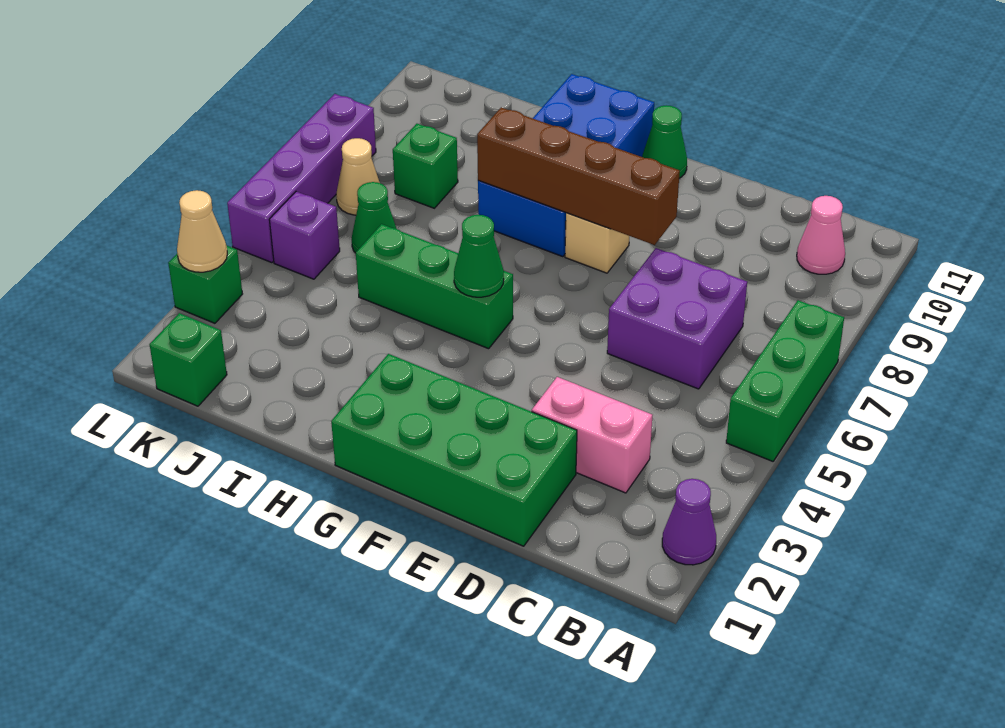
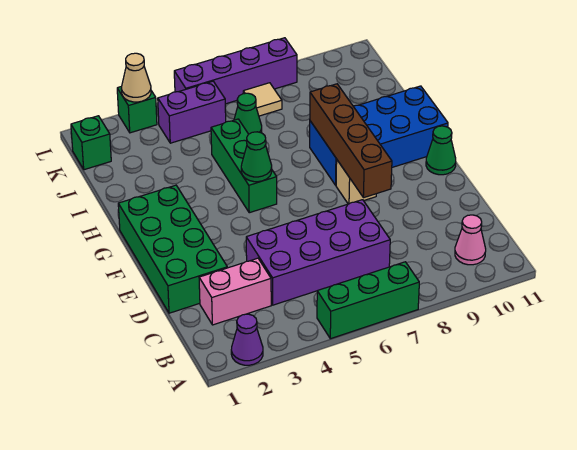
pink brick C3:D3 level 1 -> pink brick C2:C3 level 1
purple brick C6:D7 level 1 -> purple brick C4:D7 level 1
green brick J8 level 1 -> none
purple brick K5 level 1 -> purple brick K4:K5 level 1
tan cone K7 level 1 -> tan tile K7 level 1

